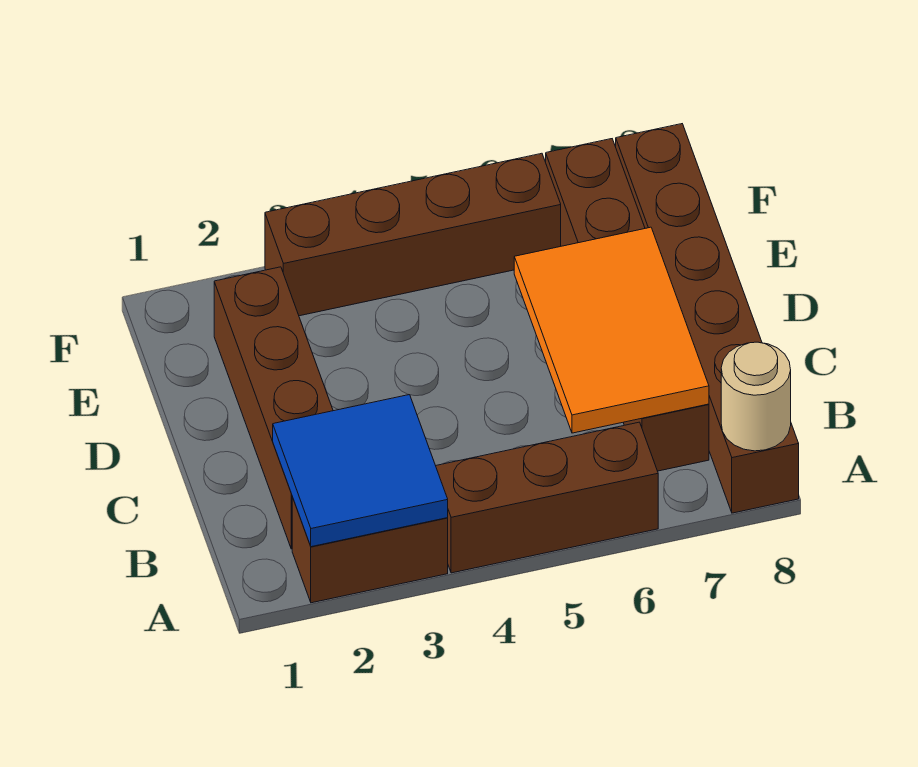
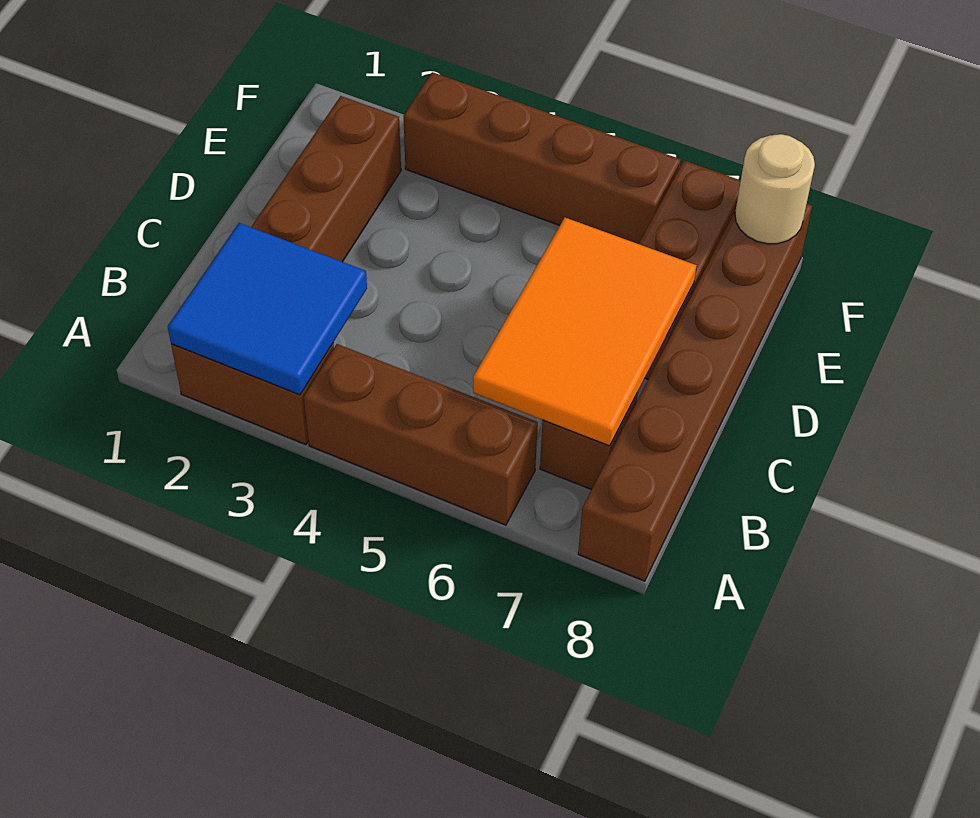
tan round brick A8 level 2 -> tan round brick F8 level 2

